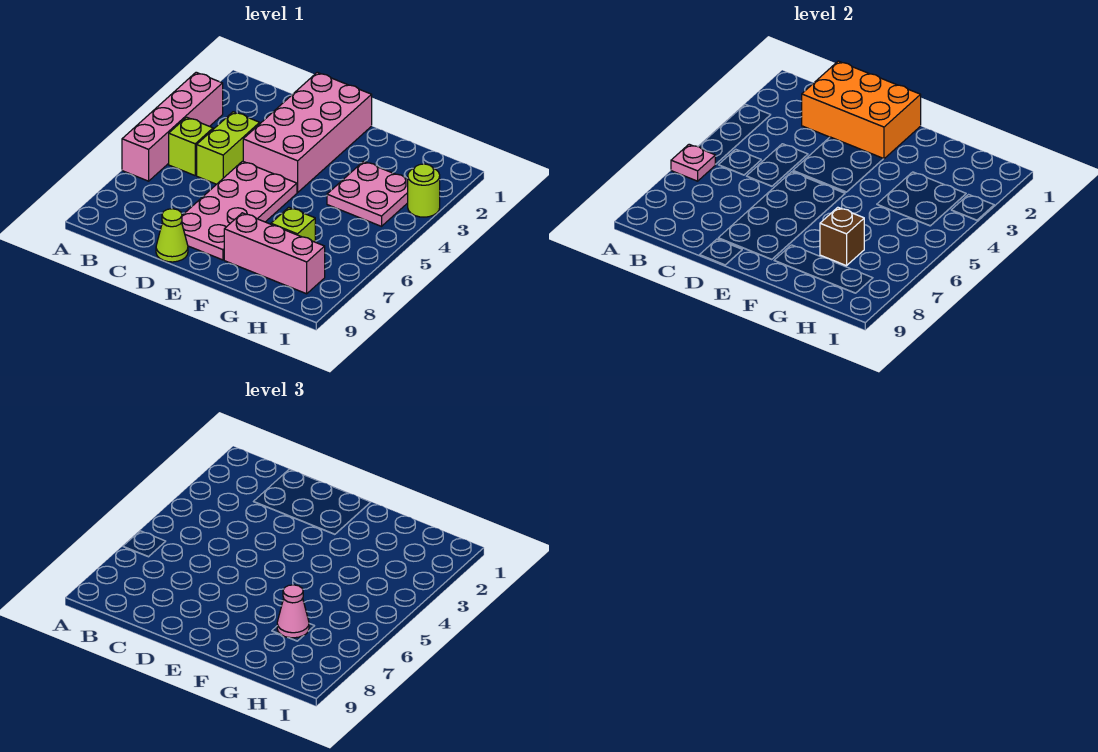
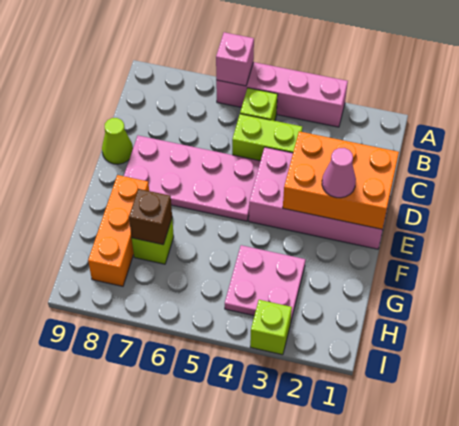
pink plate A6 level 2 -> pink brick A6 level 2
orange brick C1:E2 level 2 -> orange brick D1:E3 level 2
pink brick F8:H8 level 1 -> orange brick F8:H8 level 1
pink cone G7 level 3 -> pink cone E2 level 3
lime round brick I3 level 1 -> lime brick I3 level 1

